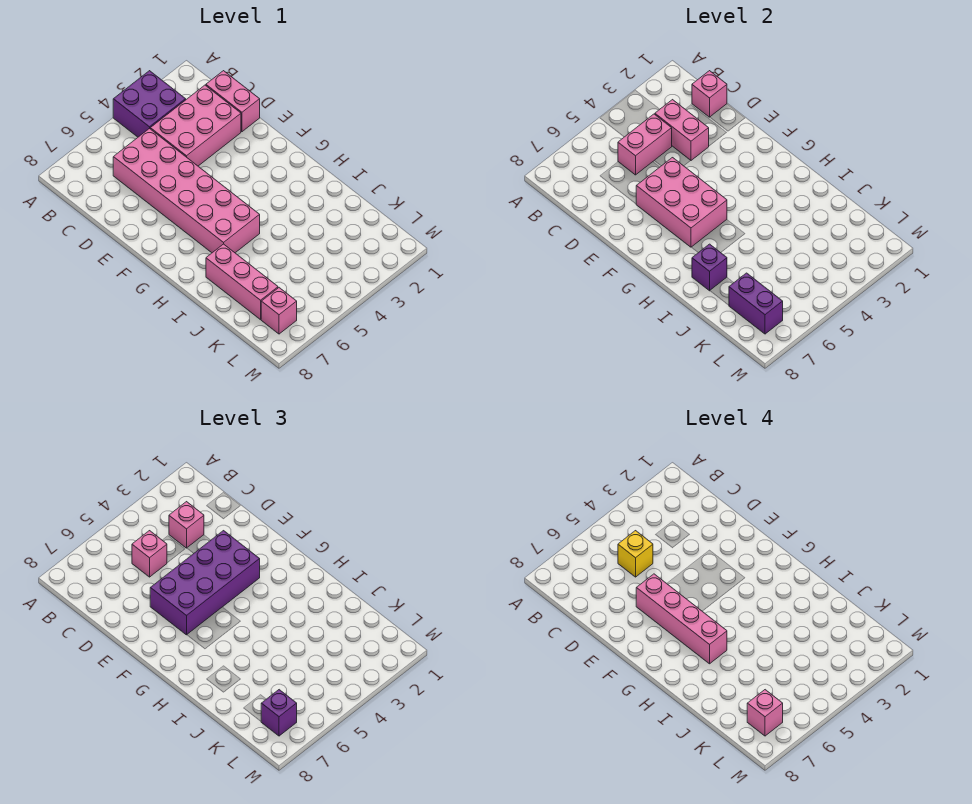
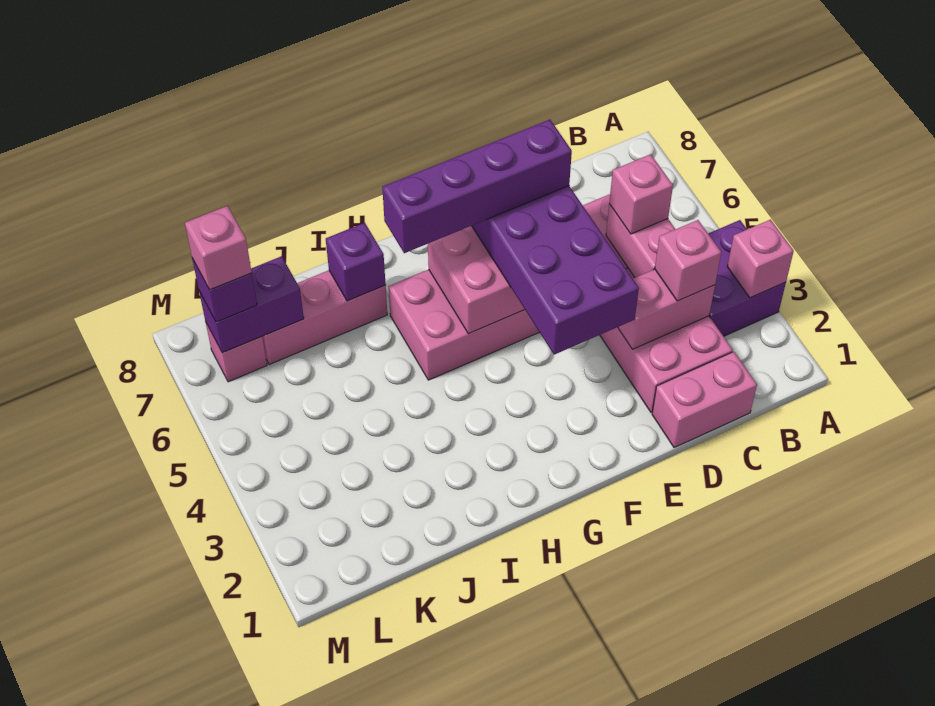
pink brick C1 level 2 -> pink brick A3 level 2
yellow brick C5 level 4 -> none
pink brick E6:H6 level 4 -> purple brick E6:H6 level 4

